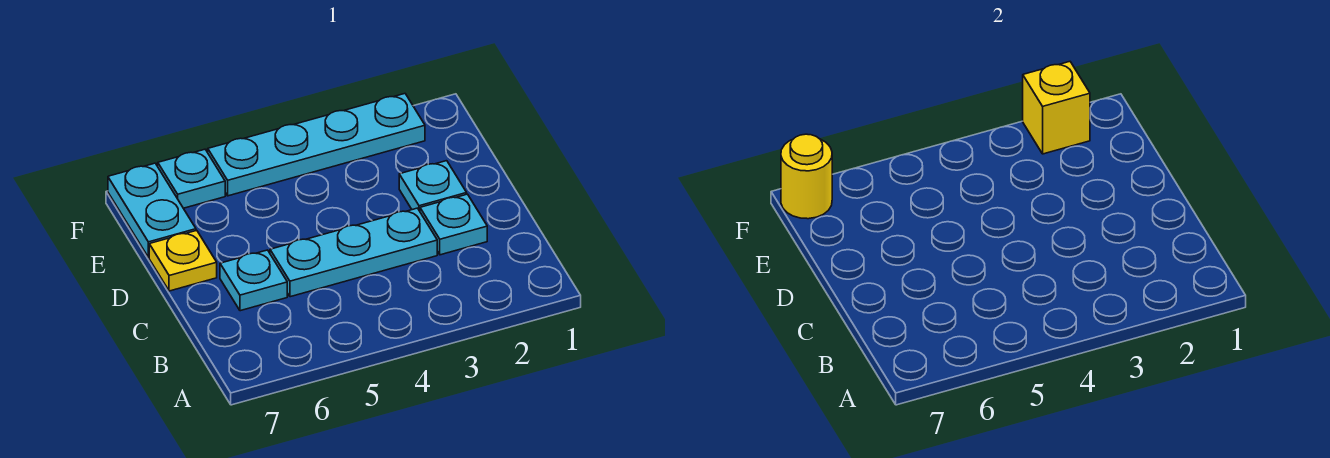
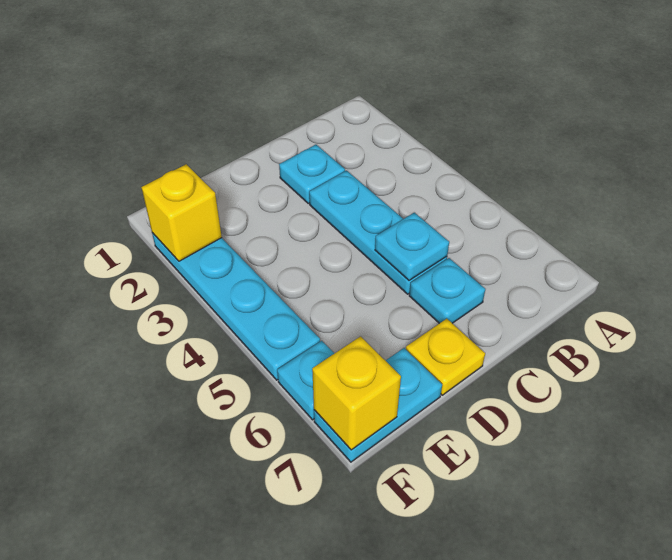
cyan plate D2 level 1 -> cyan plate C5 level 2
yellow round brick F7 level 2 -> yellow brick F7 level 2

